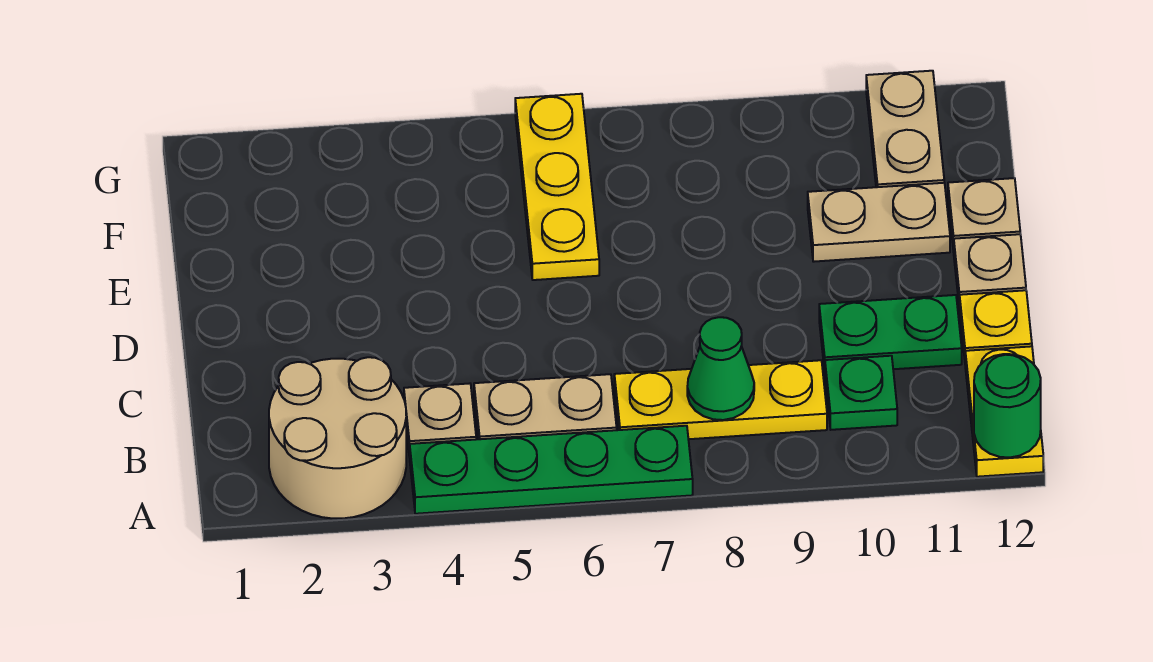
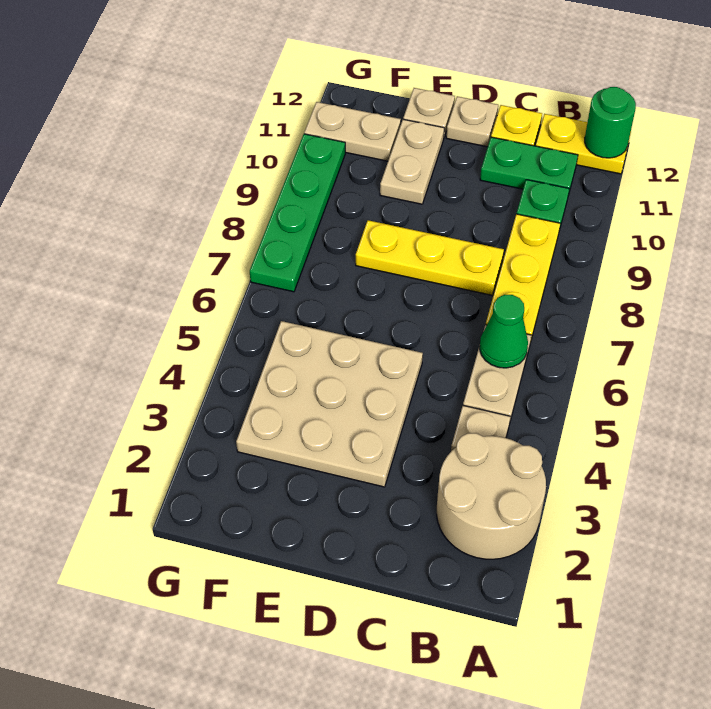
green plate A4:A7 level 1 -> green plate G7:G10 level 1
green cone B8 level 2 -> green cone B6 level 2
green plate C10:C11 level 1 -> green plate B11:C11 level 1
none -> tan plate D3:F5 level 1
yellow plate E6:G6 level 1 -> yellow plate C8:E8 level 1

